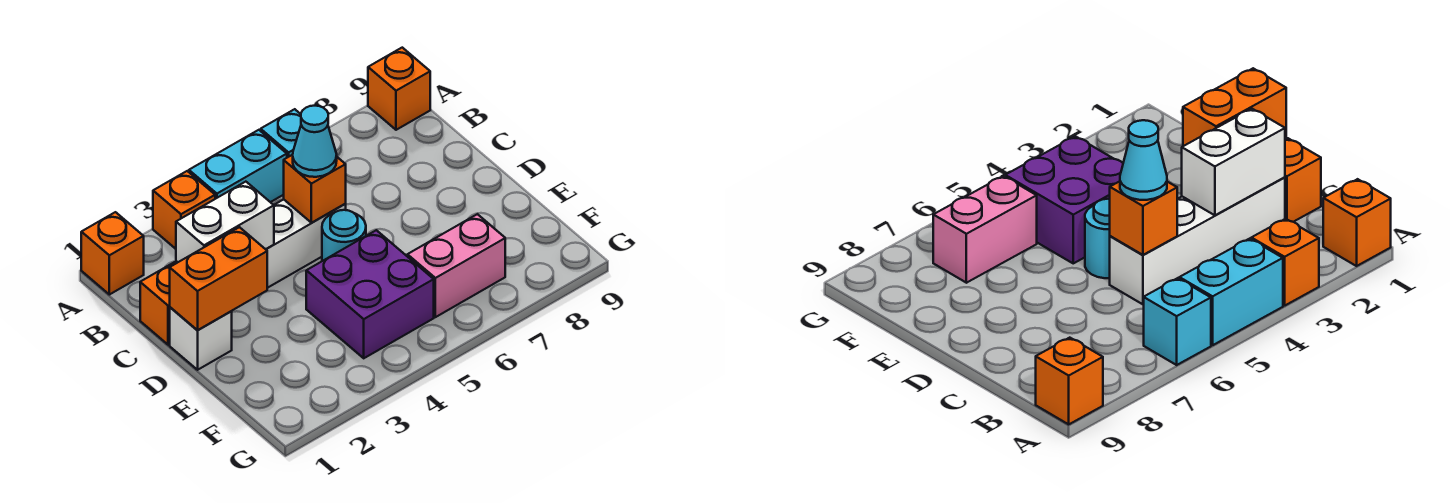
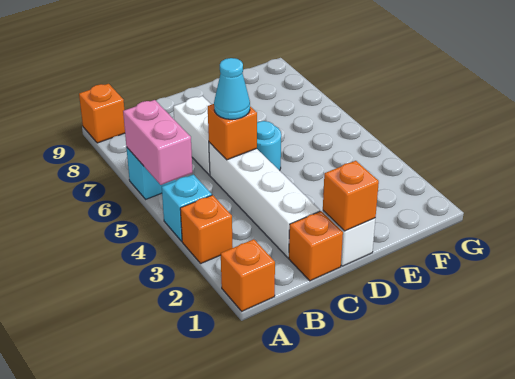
cyan brick A4:A5 level 1 -> cyan brick A4 level 1
white brick C2:C3 level 2 -> white brick C6:C7 level 1
orange brick D1:D2 level 2 -> orange brick D1 level 2
purple brick E4:F5 level 1 -> none
pink brick F6:F7 level 1 -> pink brick A5:A6 level 2

